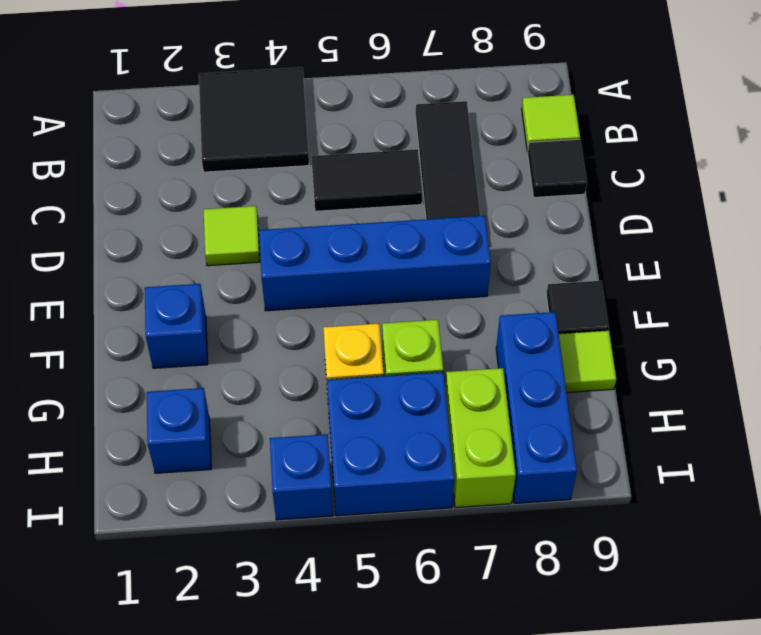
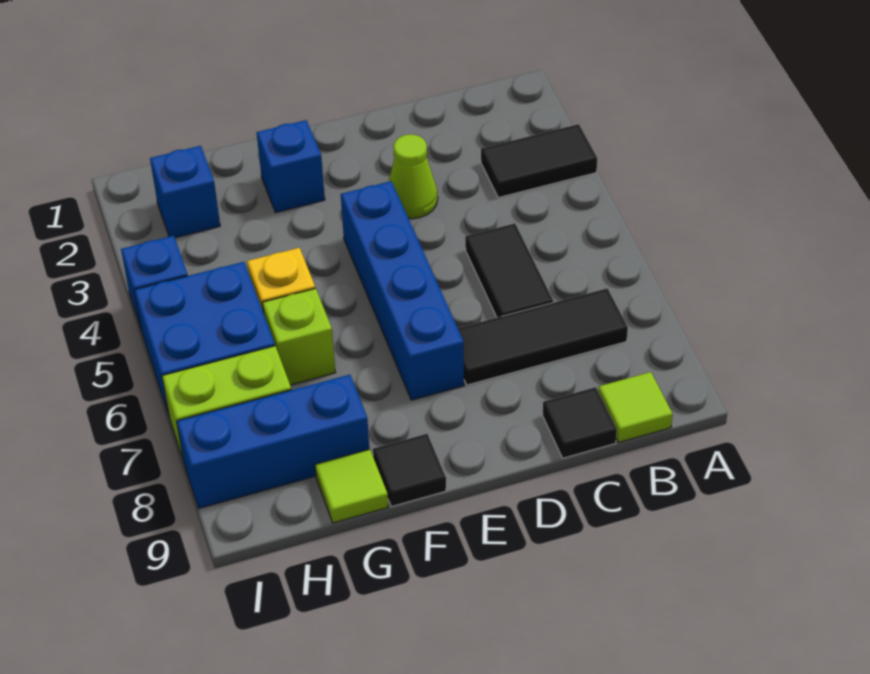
black tile A3:B4 level 1 -> black tile A3:B3 level 1
lime tile D3 level 1 -> lime cone D3 level 1

